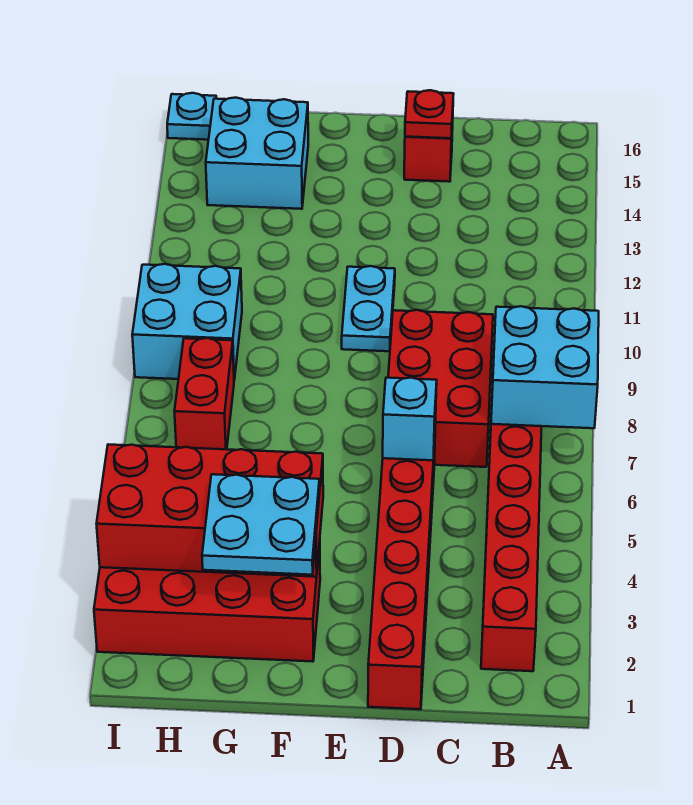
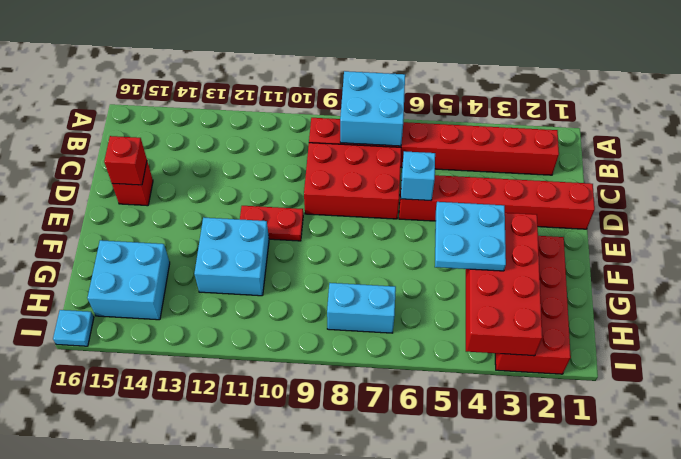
red plate D15 level 2 -> red brick D15 level 2
cyan plate E10:E11 level 1 -> red plate E10:E11 level 1
cyan plate F2:G3 level 3 -> cyan plate F4:G5 level 3
red brick H7:H8 level 1 -> cyan brick H7:H8 level 1
cyan brick H9:I10 level 1 -> cyan brick F11:G12 level 1

